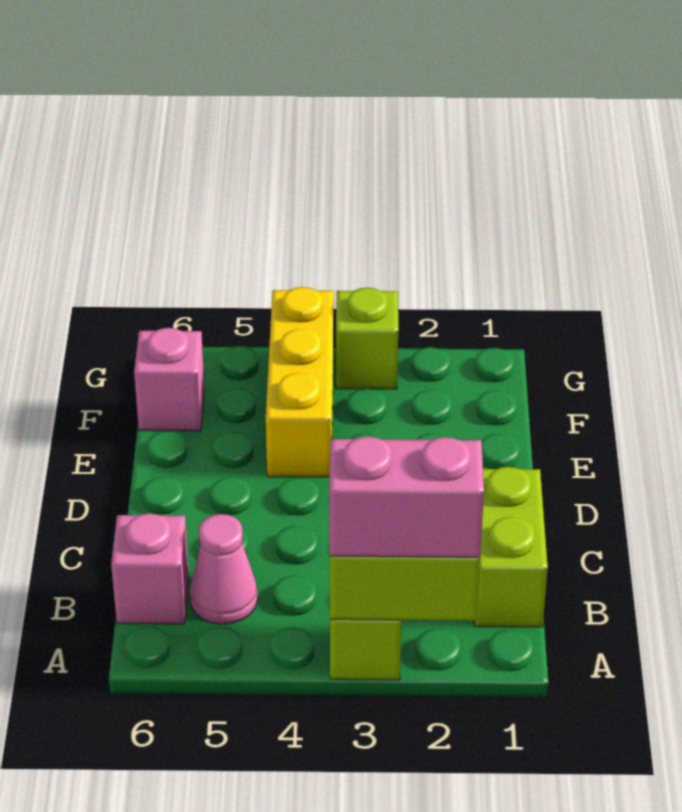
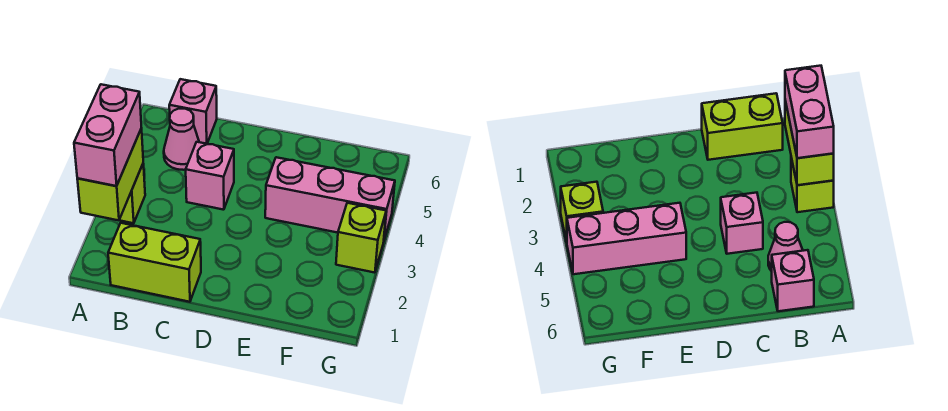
yellow brick E4:G4 level 1 -> pink brick E4:G4 level 1
pink brick F6 level 1 -> pink brick C4 level 1

